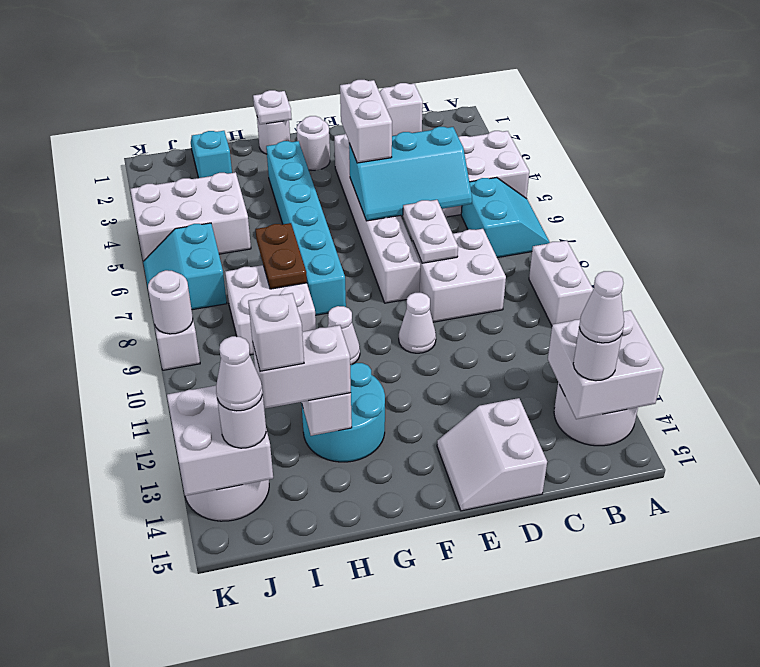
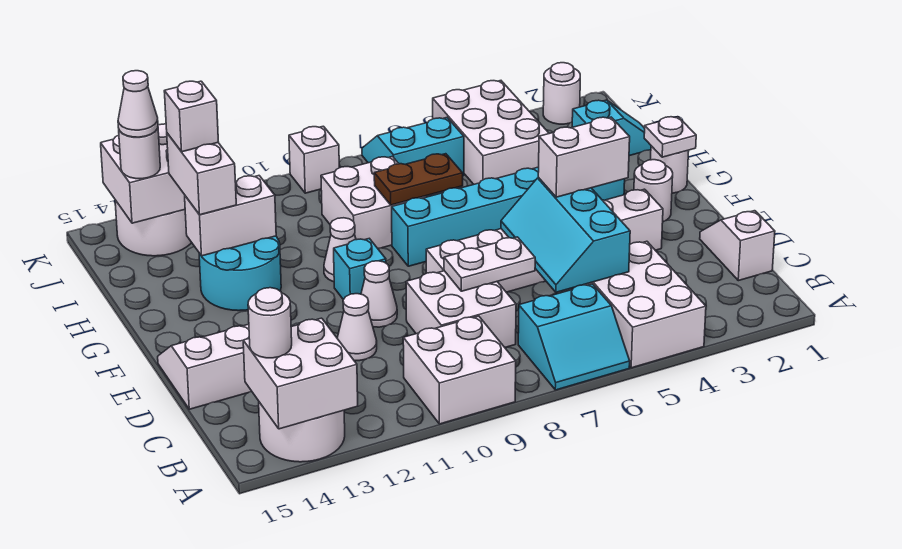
white brick A9:A10 level 1 -> white brick A9:B10 level 1
white cone B14 level 4 -> white cone D11 level 1
none -> cyan brick F10 level 1
white round brick K9 level 2 -> white round brick K2 level 1

